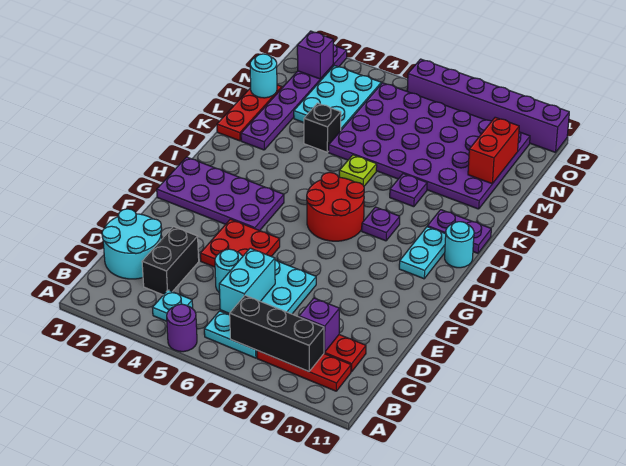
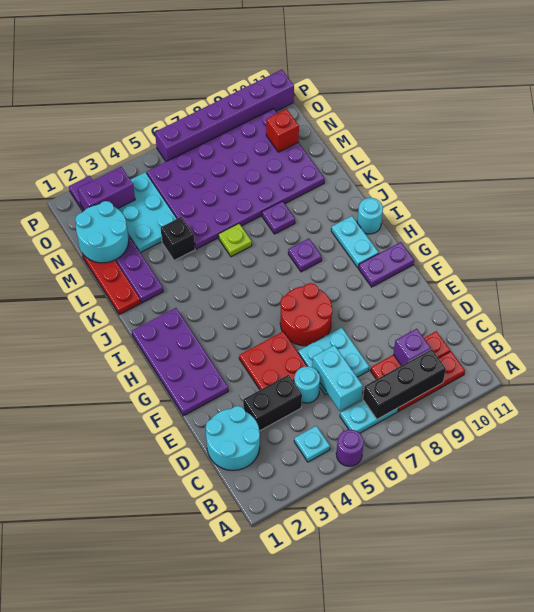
black brick C3:D3 level 1 -> black brick D3:D4 level 1
purple plate G1:H4 level 1 -> purple plate F1:I2 level 1
red round brick H6:I7 level 1 -> red round brick F6:G7 level 1
purple plate J10:J11 level 1 -> purple plate G10:G11 level 1
cyan round brick M1 level 2 -> cyan round brick M1:N2 level 2
red brick M10:N10 level 2 -> red brick N10 level 2
purple brick O2 level 2 -> purple brick O2:O3 level 2

